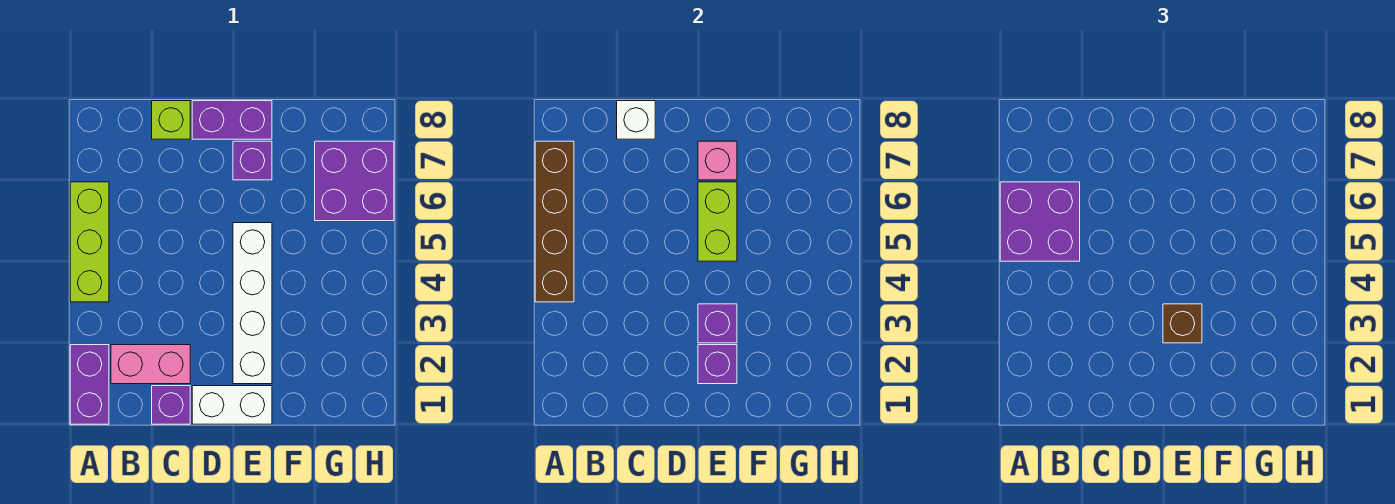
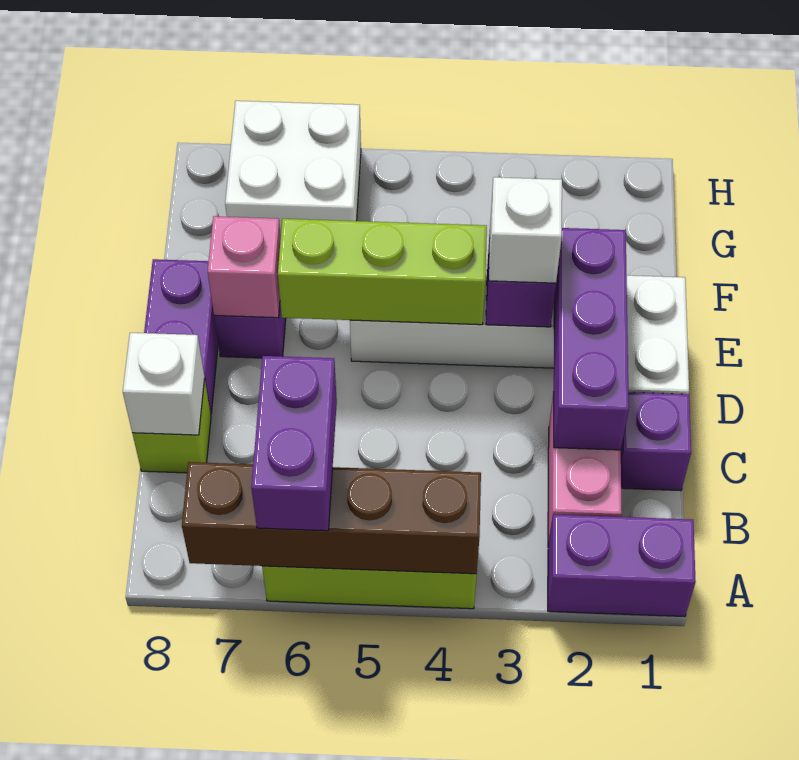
purple brick A5:B6 level 3 -> purple brick A6:B6 level 3
purple brick E2 level 2 -> purple brick C2:E2 level 2
brown brick E3 level 3 -> white brick E3 level 3
lime brick E5:E6 level 2 -> lime brick E4:E6 level 2
purple brick G6:H7 level 1 -> white brick G6:H7 level 1

